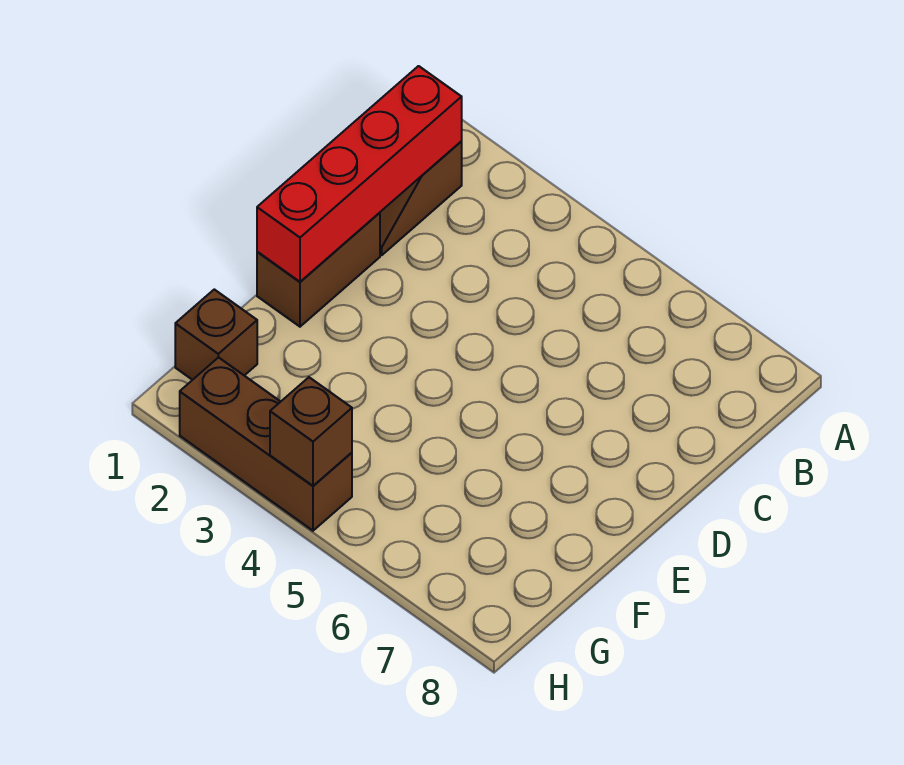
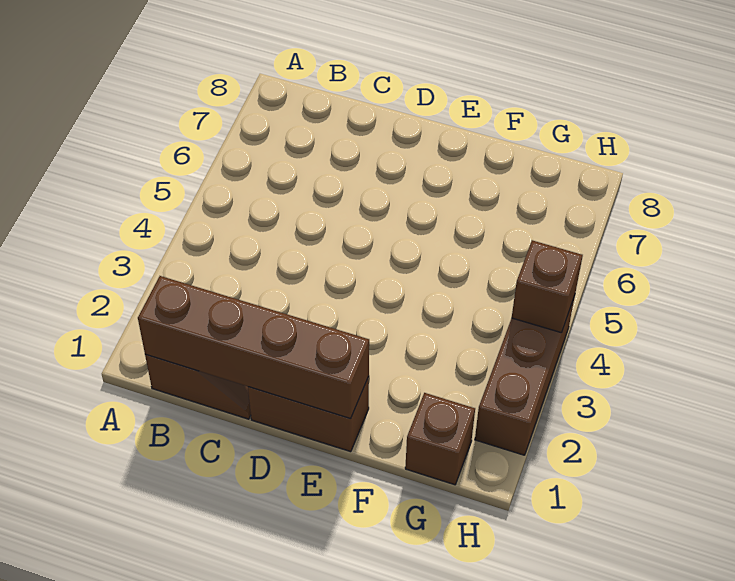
red brick B1:E1 level 2 -> brown brick B1:E1 level 2

